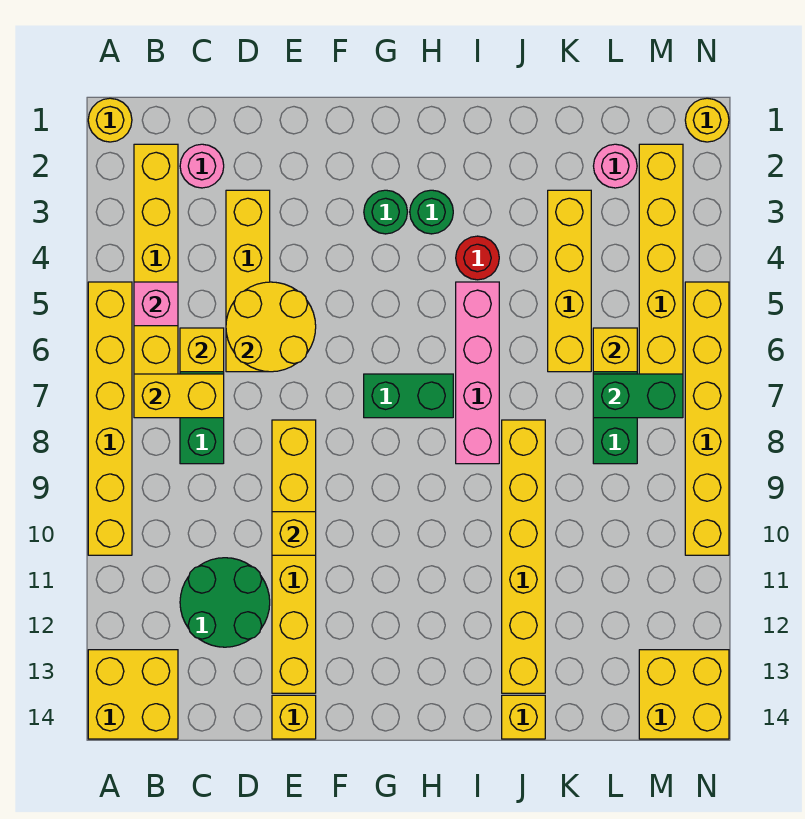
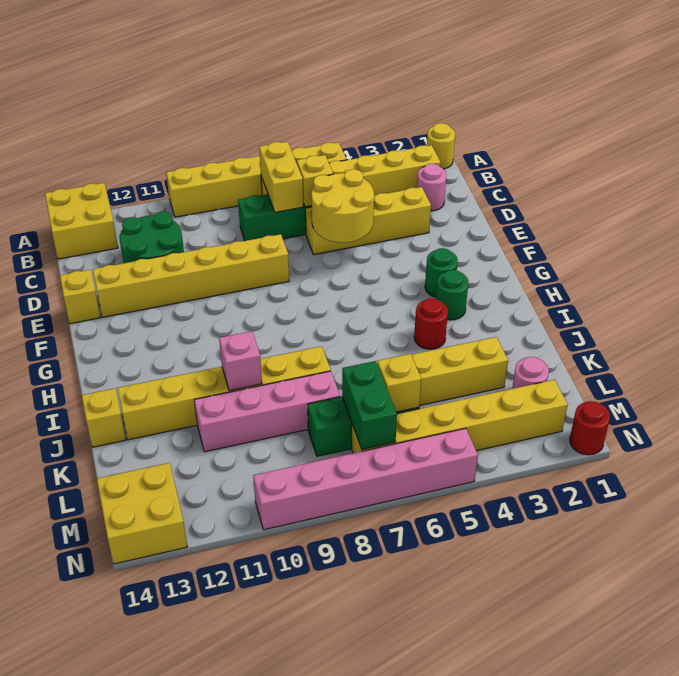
pink brick B5 level 2 -> pink brick J10 level 2
yellow brick E10 level 2 -> none
green brick G7:H7 level 1 -> none
pink brick I5:I8 level 1 -> pink brick K8:K11 level 1
yellow round brick N1 level 1 -> red round brick N1 level 1
yellow brick N5:N10 level 1 -> pink brick N5:N10 level 1

